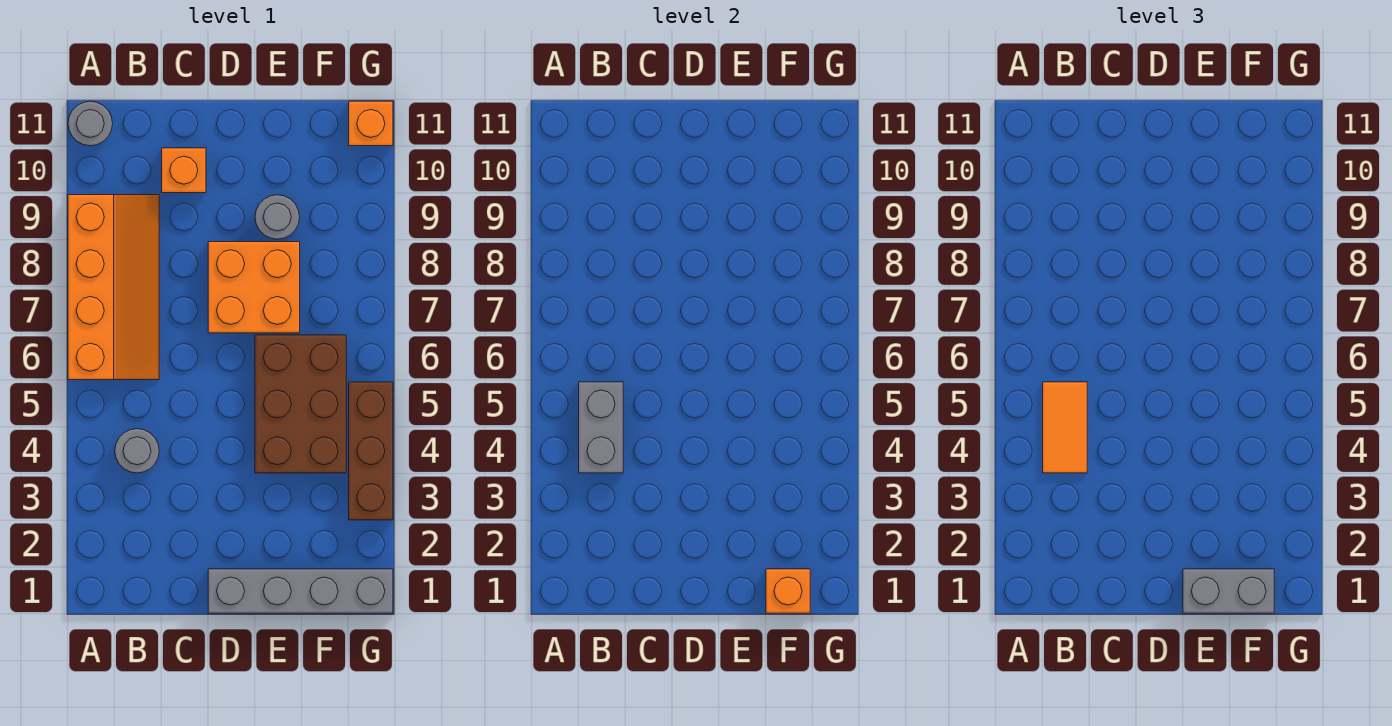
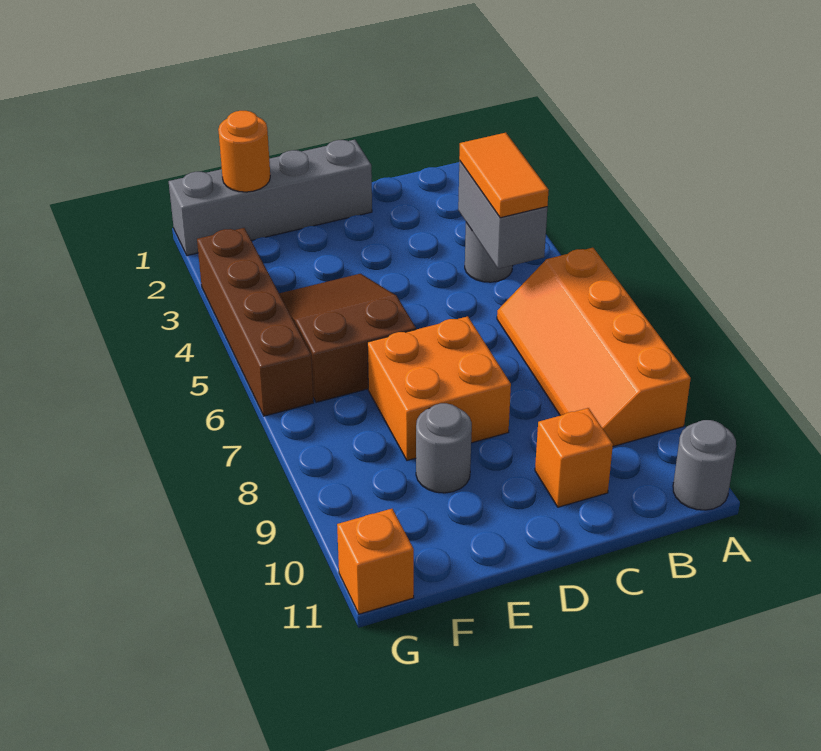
grey brick E1:F1 level 3 -> none
brown brick E4:F6 level 1 -> brown slope E4:F6 level 1 top 6
orange brick F1 level 2 -> orange round brick F1 level 2
brown brick G3:G5 level 1 -> brown brick G3:G6 level 1

